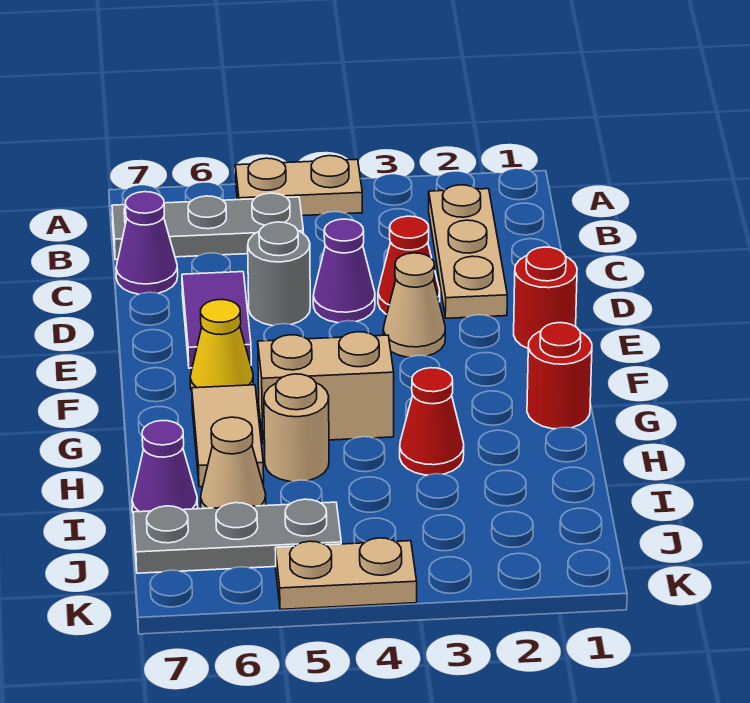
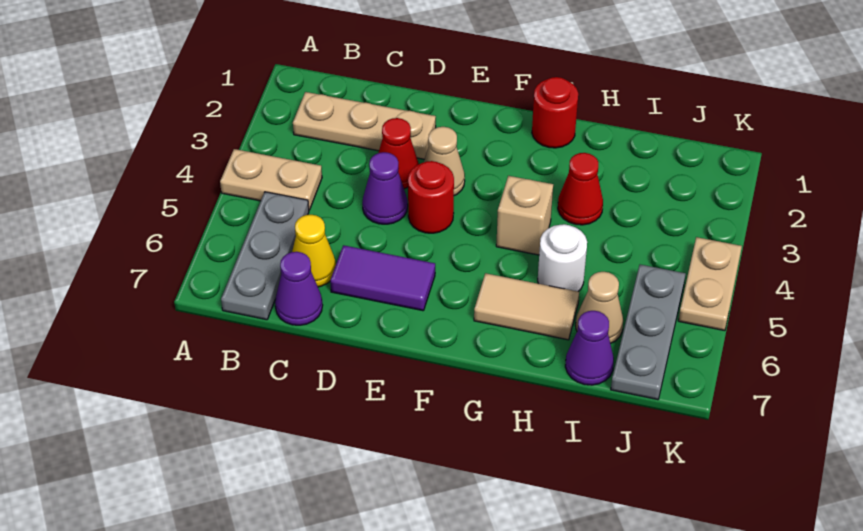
tan plate A4:A5 level 1 -> tan plate A4:B4 level 1
grey round brick D5 level 1 -> none
red round brick E1 level 1 -> red round brick E4 level 1
yellow cone F6 level 1 -> yellow cone C6 level 1
tan brick G4:G5 level 1 -> tan brick G4 level 1
tan round brick H5 level 1 -> white round brick H5 level 1

